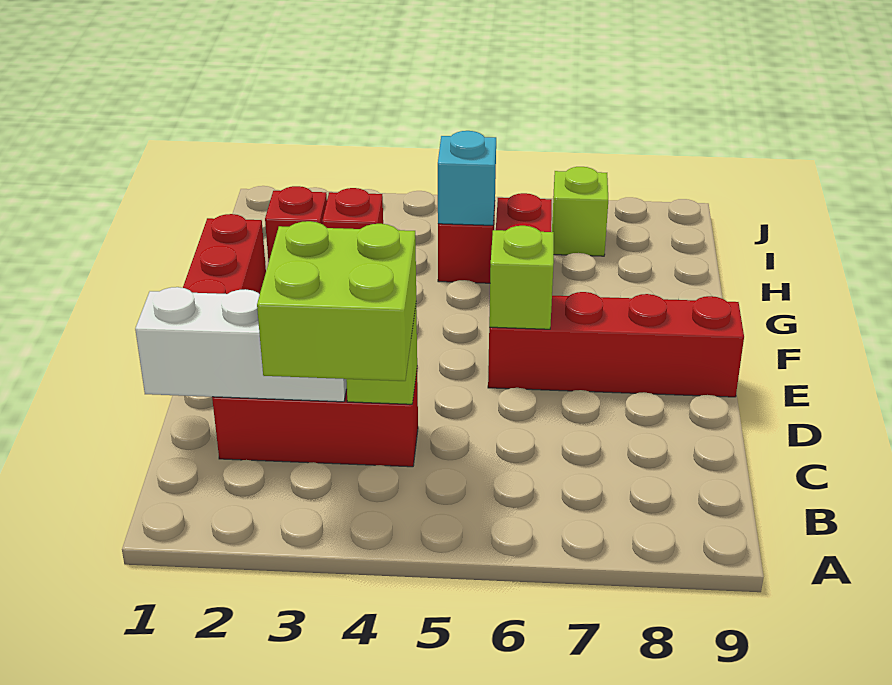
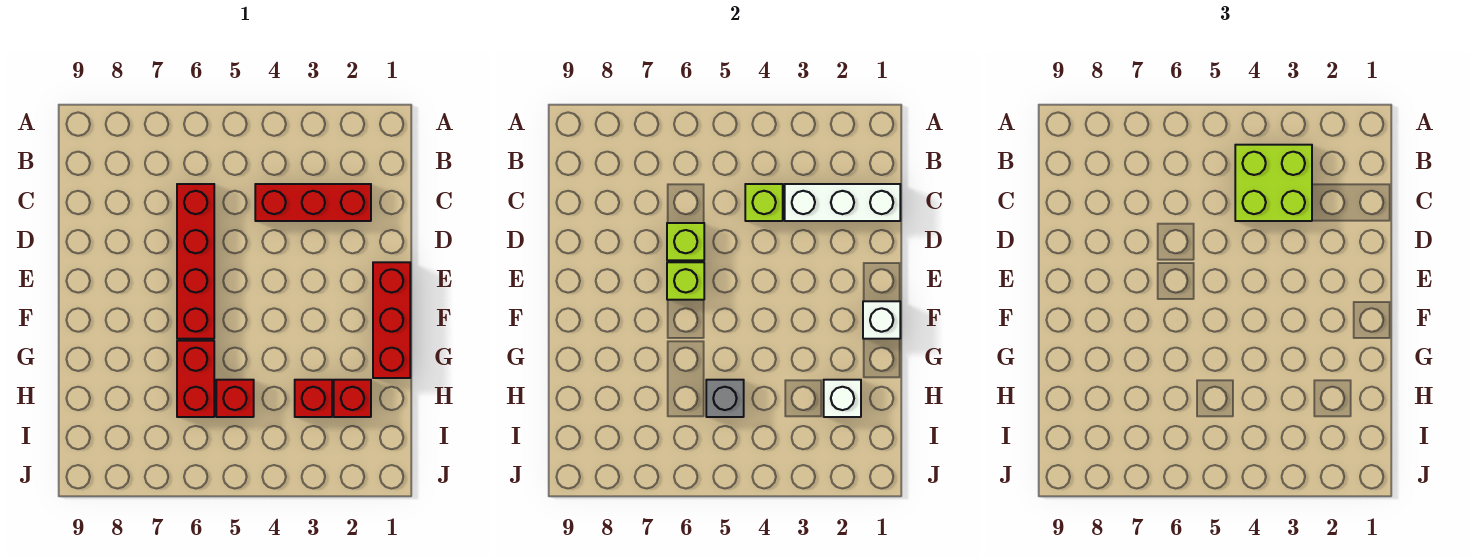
red brick E6:E9 level 1 -> red brick C6:F6 level 1
none -> white brick F1 level 2
none -> white brick H2 level 2
cyan brick H5 level 2 -> grey brick H5 level 2
lime brick I7 level 1 -> lime brick D6 level 2

